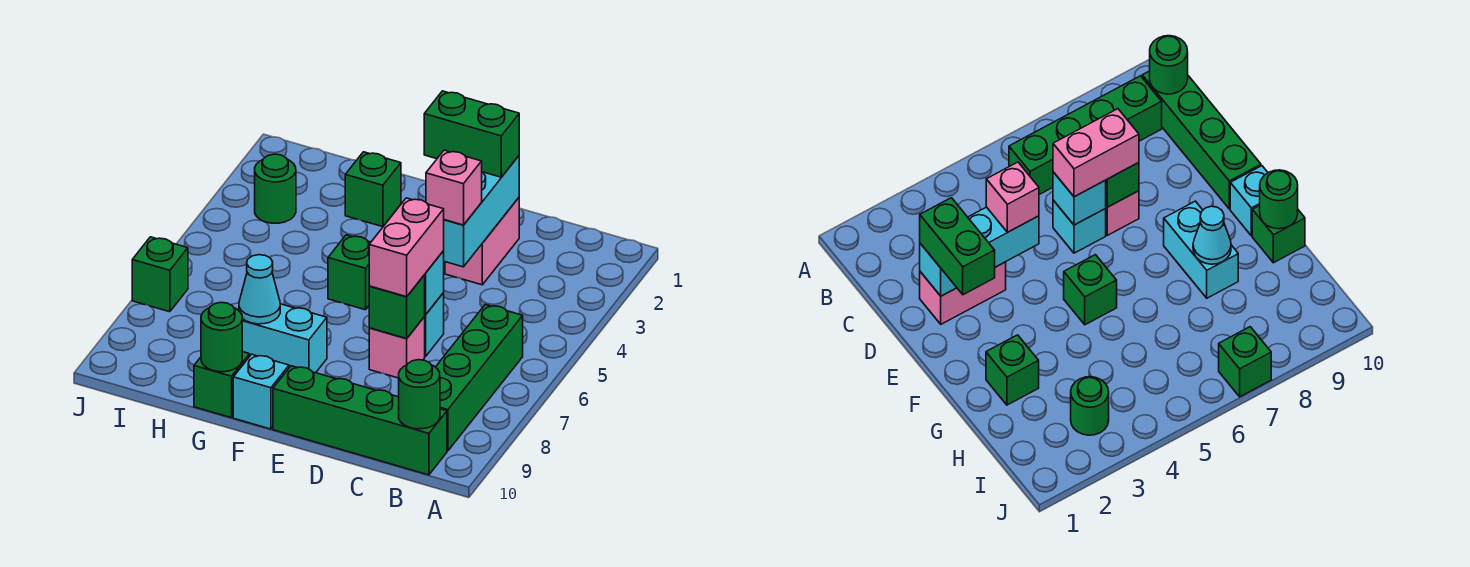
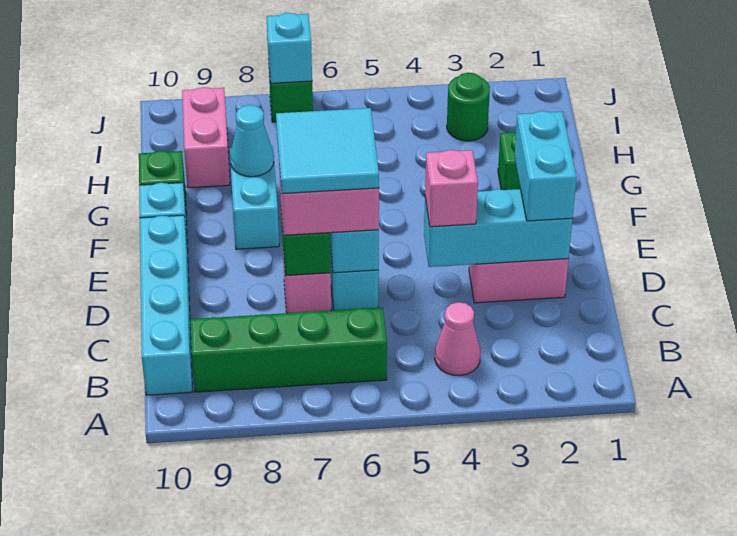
none -> pink cone B4 level 1
green brick B10:E10 level 1 -> cyan brick B10:E10 level 1
green round brick B10 level 2 -> none
green brick D2:E2 level 3 -> cyan brick D2:E2 level 3
none -> cyan tile D6:E7 level 4
green brick F5 level 1 -> none
green round brick G10 level 2 -> none
none -> pink brick H9:I9 level 1
none -> cyan brick J7 level 2

